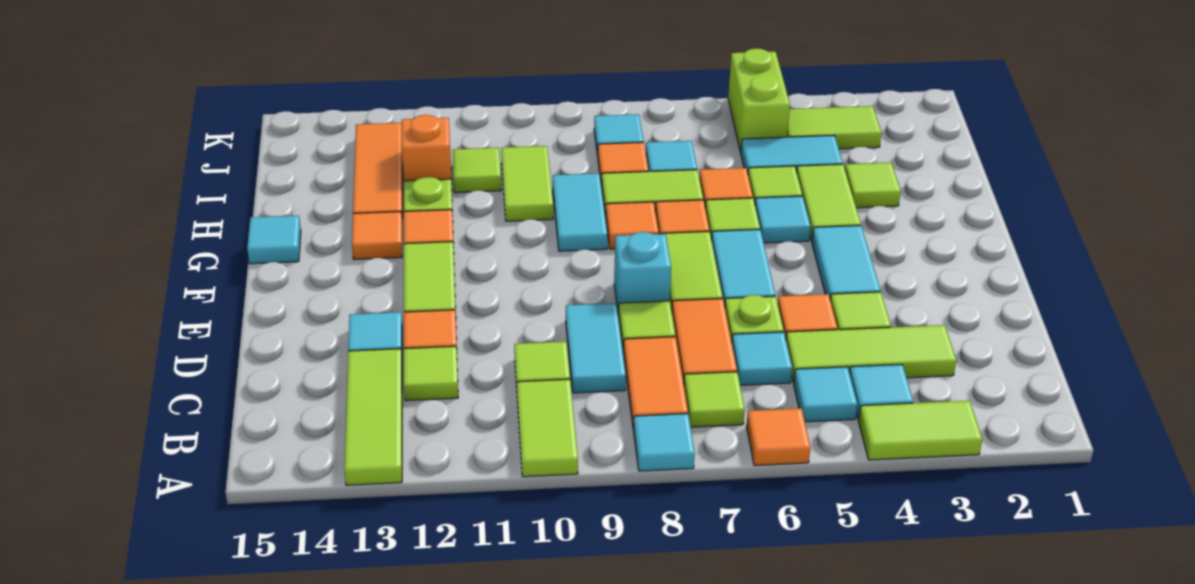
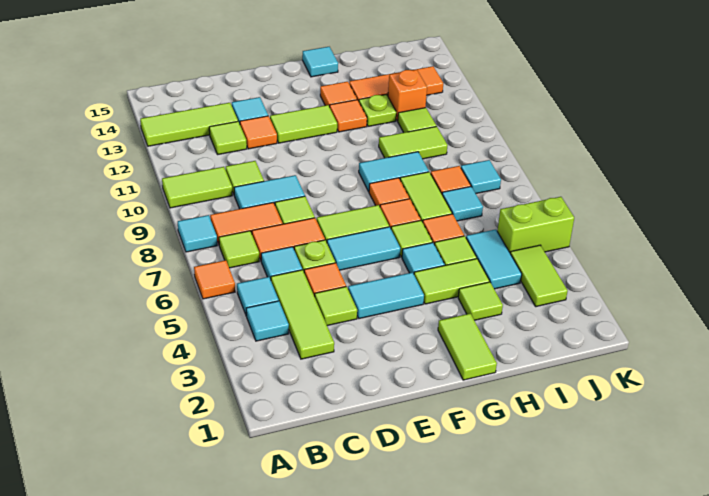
lime tile A3:A4 level 1 -> lime tile G1:G2 level 1
cyan brick E8 level 1 -> none

